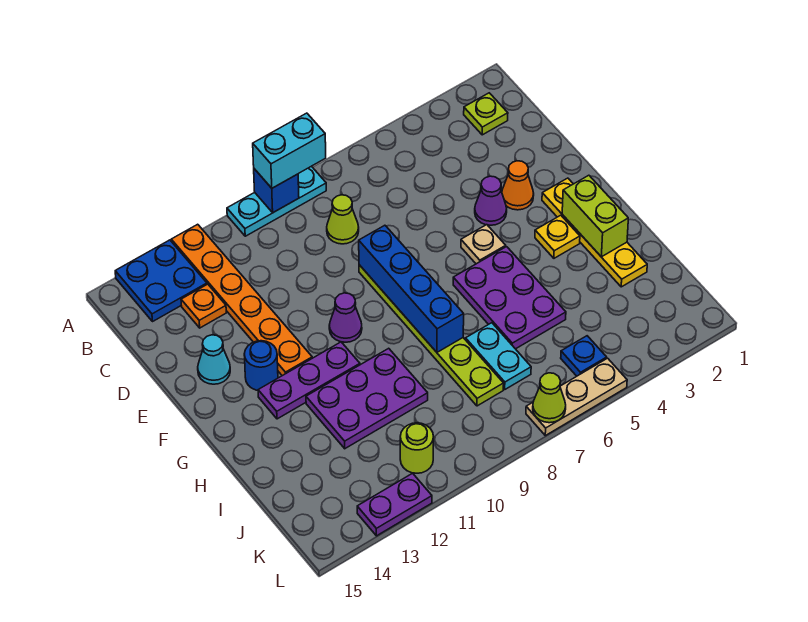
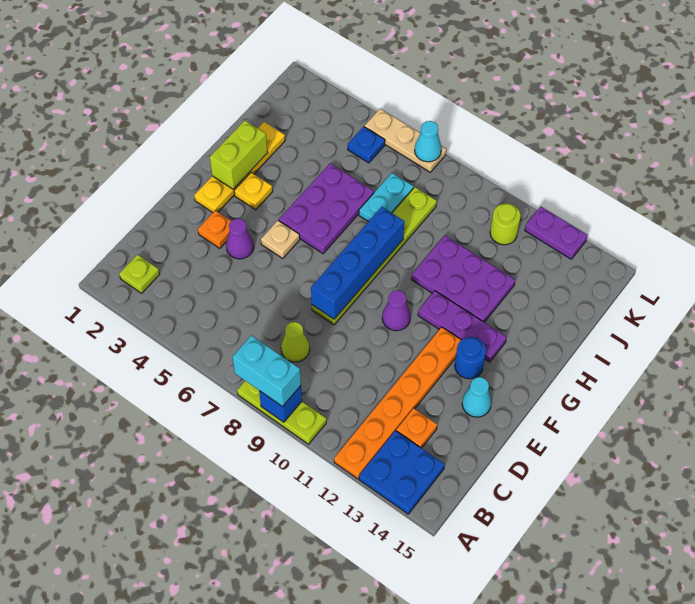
cyan plate A8:A10 level 1 -> lime plate A8:A10 level 1
orange cone E3 level 1 -> orange plate E3 level 1
lime cone L7 level 2 -> cyan cone L7 level 2

